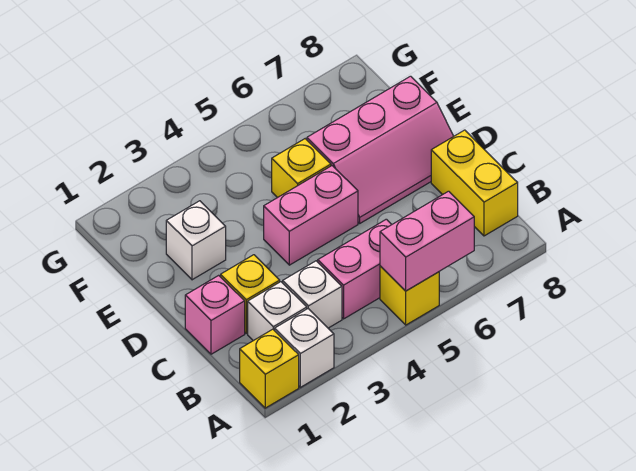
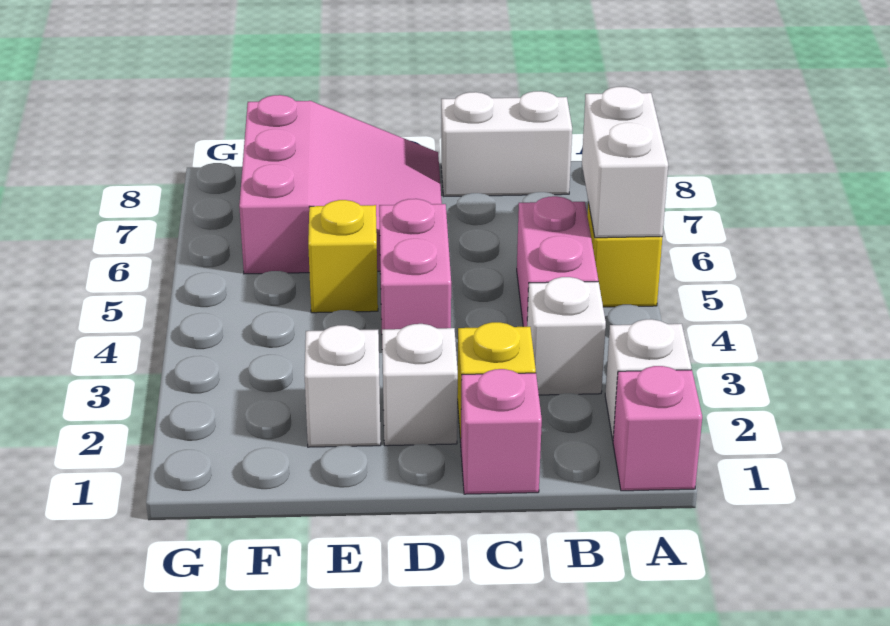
yellow brick A1 level 1 -> pink brick A1 level 1
pink brick A5:A6 level 2 -> white brick A5:A6 level 2
white brick B2 level 1 -> white brick D2 level 1
yellow brick B8:C8 level 1 -> white brick B8:C8 level 1
pink slope D6:E8 level 1 top E -> pink slope D6:F8 level 1 top F

